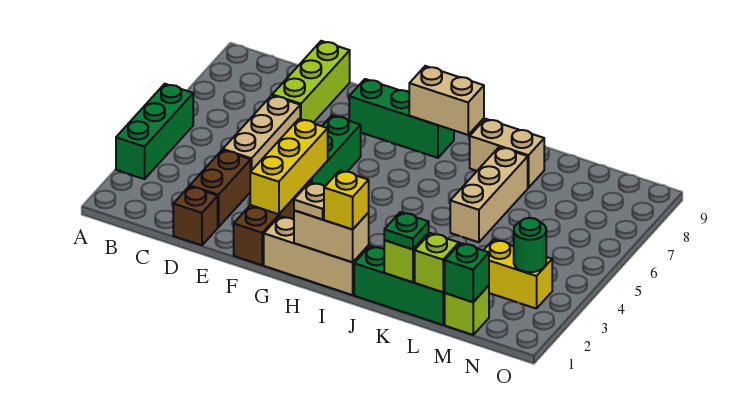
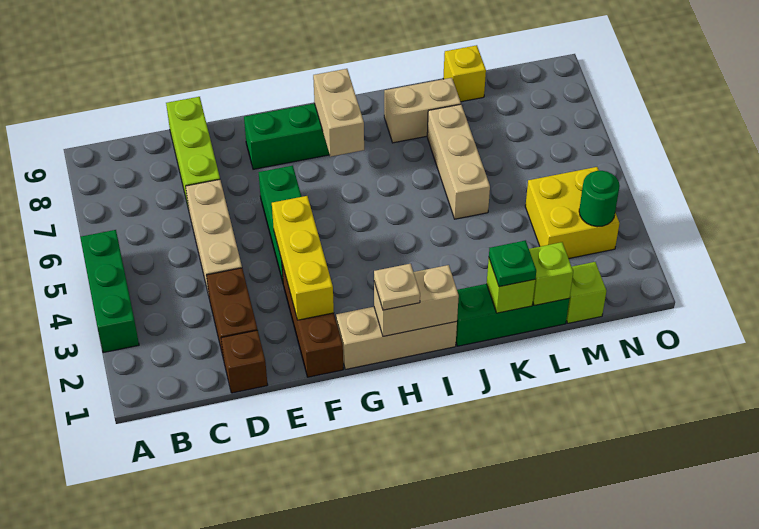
tan brick H8:I8 level 2 -> tan brick H7:H8 level 2
yellow brick I1 level 3 -> yellow brick L9 level 1
green brick M1 level 2 -> none
yellow brick M3:N3 level 1 -> yellow brick M3:N4 level 1

